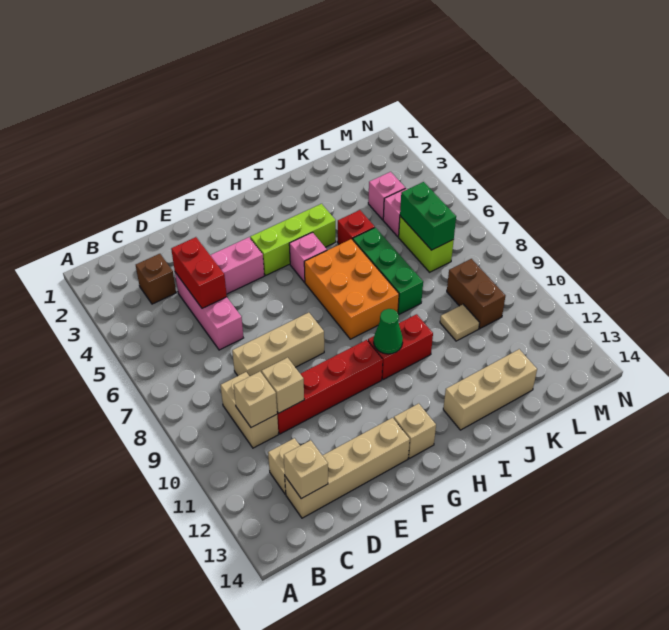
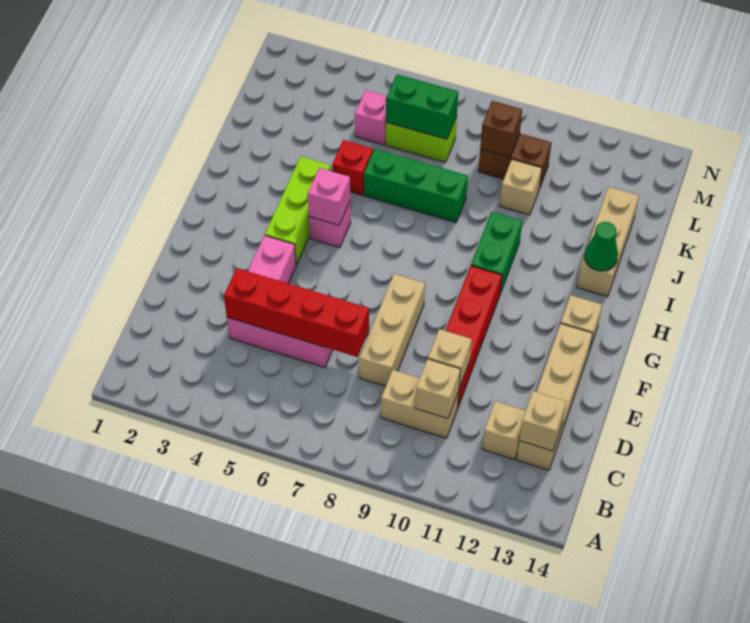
brown brick C3 level 1 -> brown brick L9 level 2
red brick D4:D5 level 2 -> red brick D4:D7 level 2
orange brick H6:I8 level 1 -> none
red brick H10:I10 level 1 -> green brick H10:I10 level 1
green cone H10 level 2 -> green cone I13 level 2
tan tile K10 level 1 -> tan brick K10 level 1
pink brick L4 level 1 -> pink brick H5 level 2

